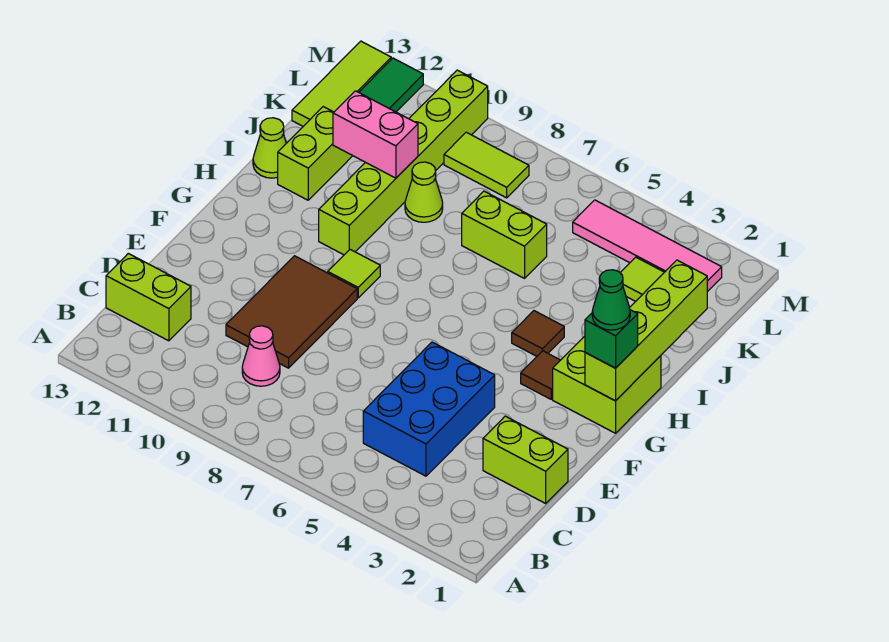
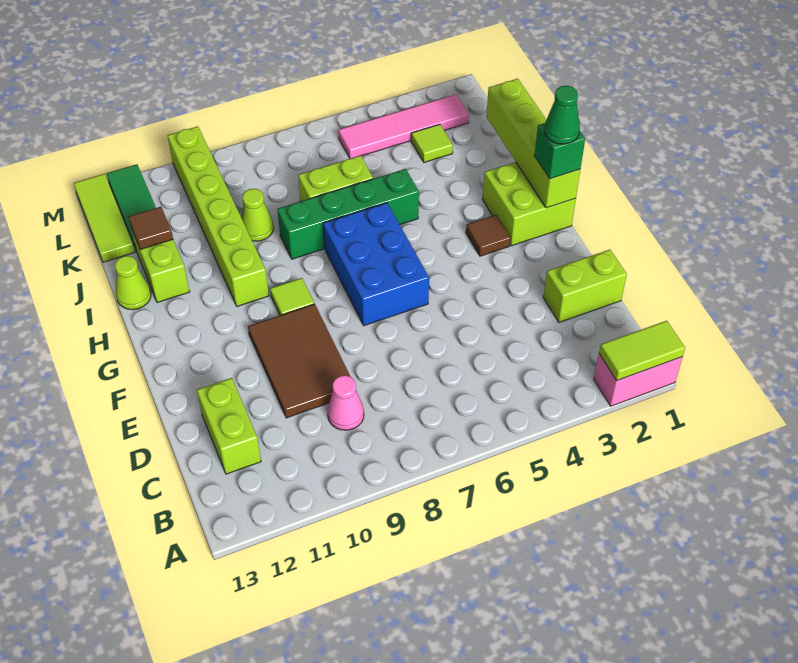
blue brick C4:E5 level 1 -> blue brick F6:H7 level 1
lime brick C12:C13 level 1 -> lime brick C12:D12 level 1
brown tile H4 level 1 -> brown tile J12 level 2
none -> green brick I5:I8 level 1
pink brick J10:J11 level 2 -> pink brick A1:A2 level 1
lime tile L8:L9 level 1 -> lime tile A1:A2 level 2

